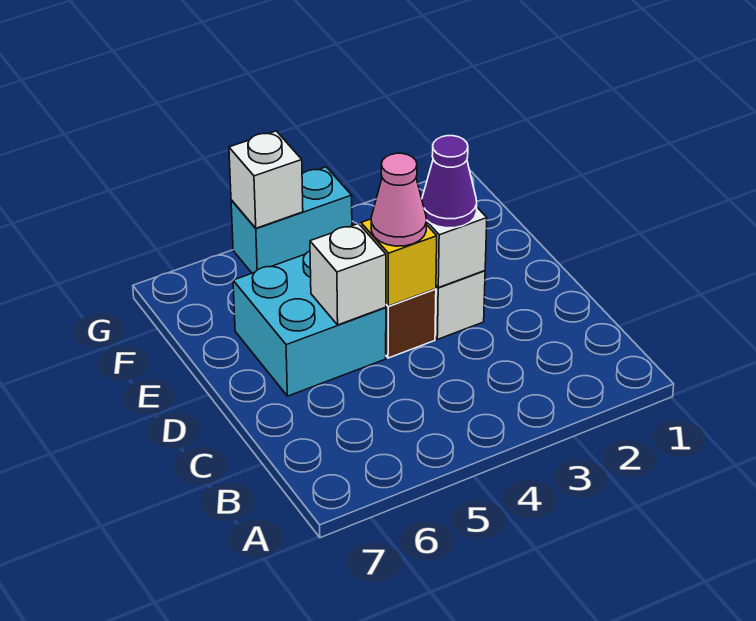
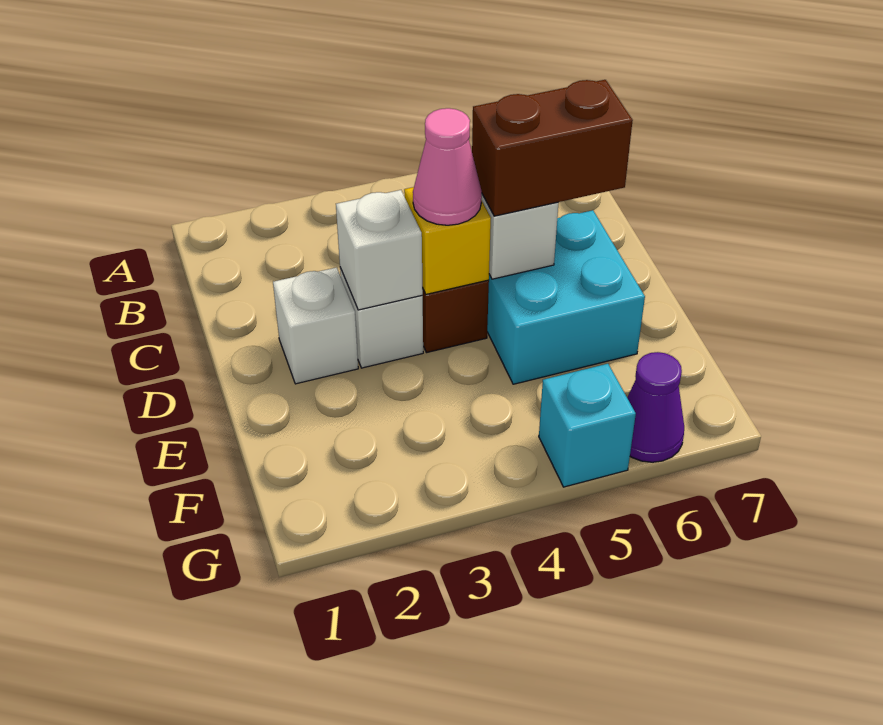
purple cone D3 level 3 -> purple cone G6 level 1
none -> brown brick D5:D6 level 3
cyan brick G4:G5 level 1 -> cyan brick G5 level 1
white brick G5 level 2 -> white brick D2 level 1

